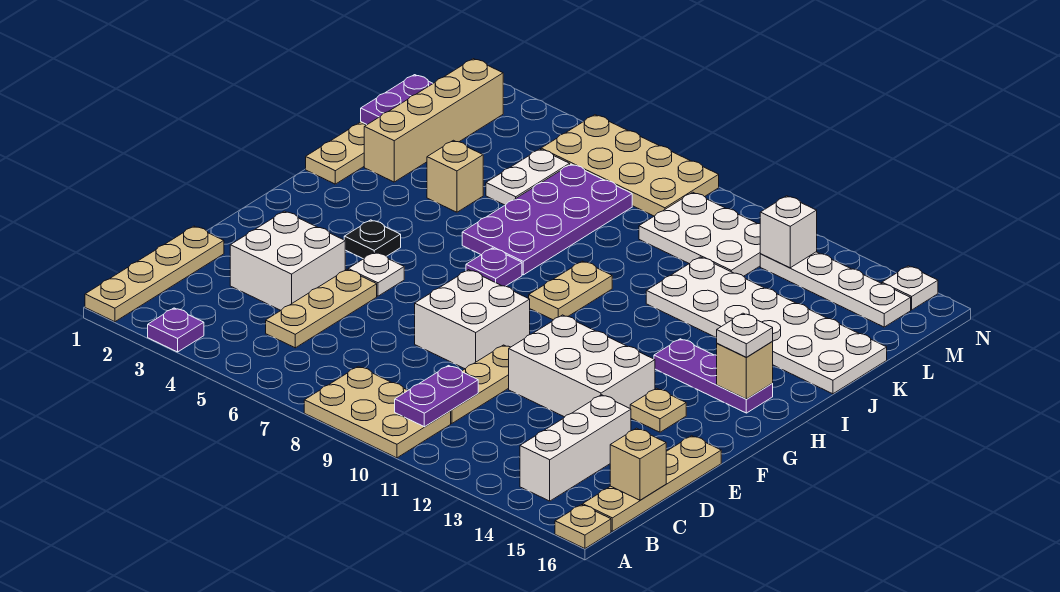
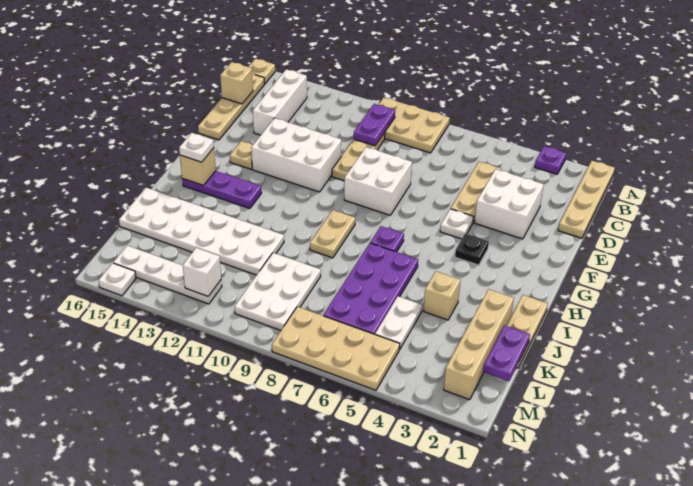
white plate L9:M11 level 1 -> white plate K9:M10 level 1

